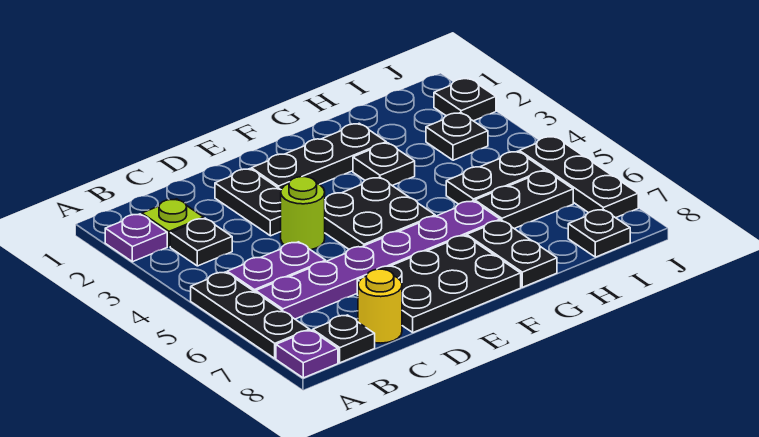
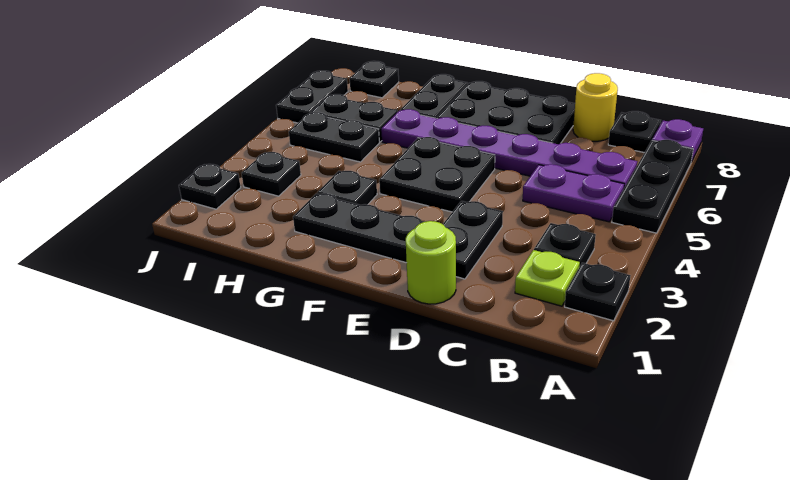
purple plate A2 level 1 -> black plate A2 level 1
lime round brick D4 level 1 -> lime round brick D1 level 1
black plate J5:J7 level 1 -> black plate J6:J7 level 1

